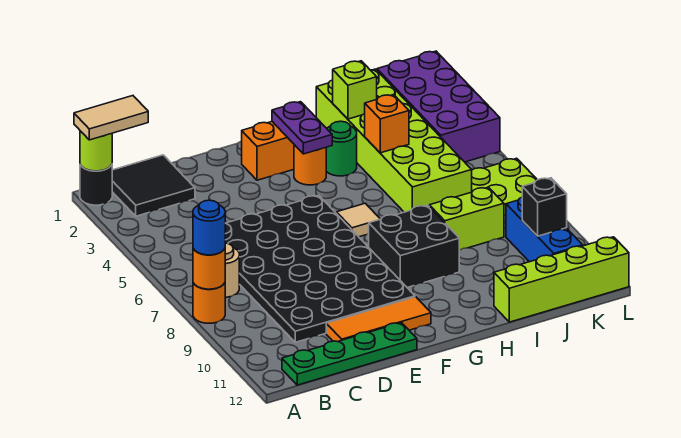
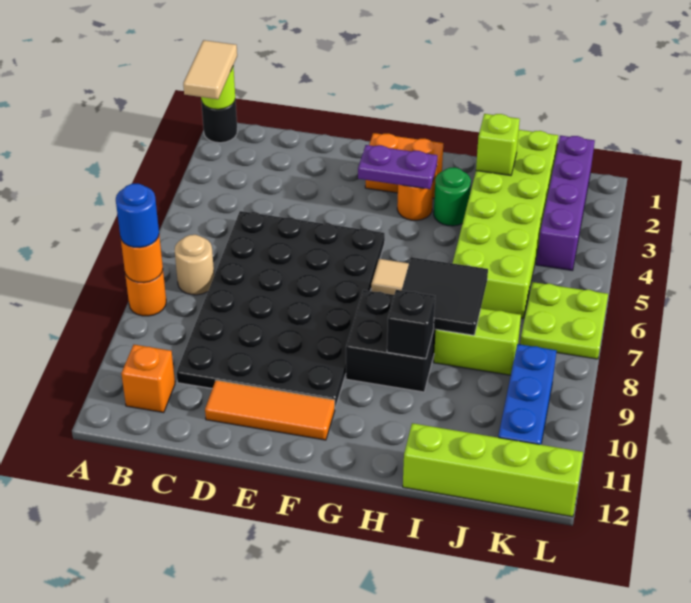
tan tile A1:B1 level 3 -> tan tile A1:A2 level 3
black tile B1:C2 level 1 -> black tile H7:I8 level 2
green plate B12:E12 level 1 -> none
purple plate G2:G3 level 2 -> purple plate F3:G3 level 2
orange brick I4 level 2 -> orange brick B11 level 1
purple brick K1:L4 level 1 -> purple brick K1:K4 level 1
black brick K10 level 2 -> black brick H9 level 2

